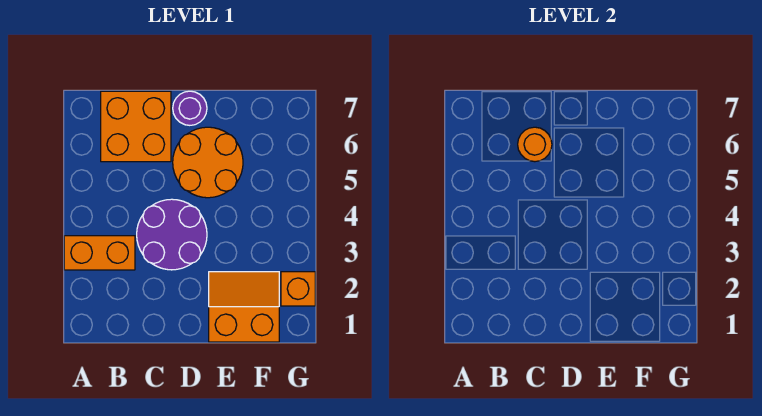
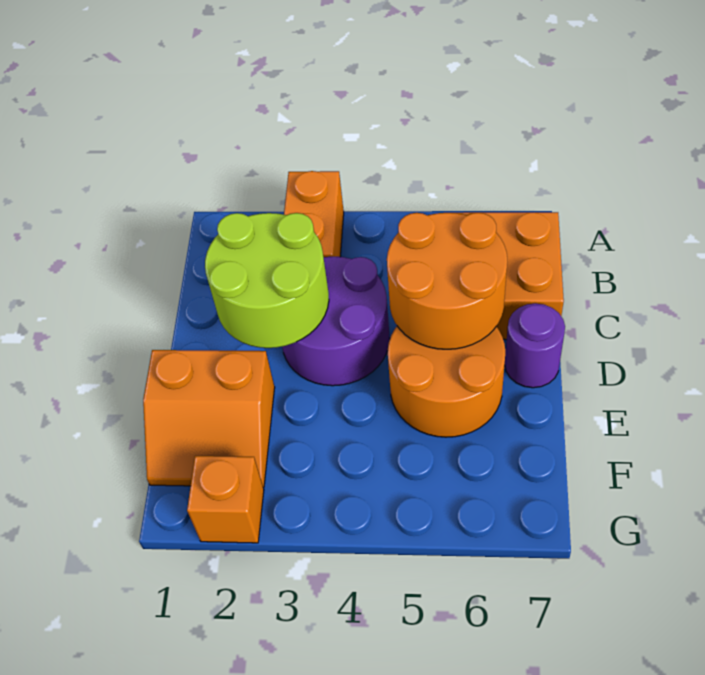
none -> lime round brick C2:D3 level 2
orange round brick C6 level 2 -> orange round brick C5:D6 level 2
orange slope E1:F2 level 1 top 1 -> orange slope E1:F2 level 1 top E

